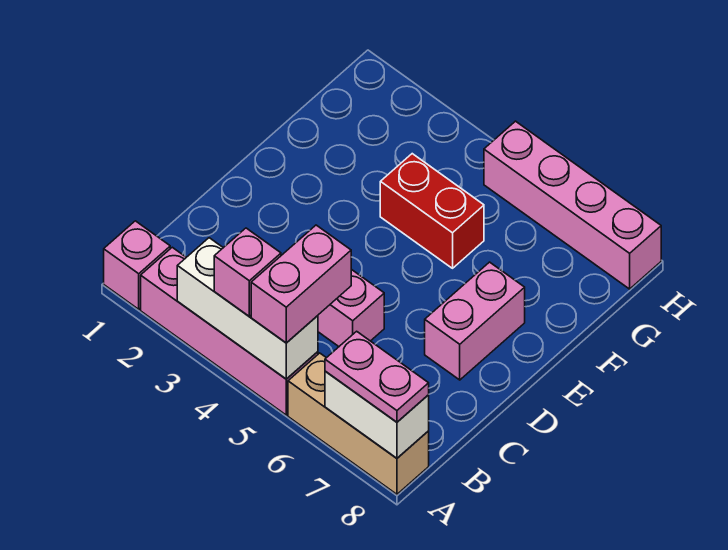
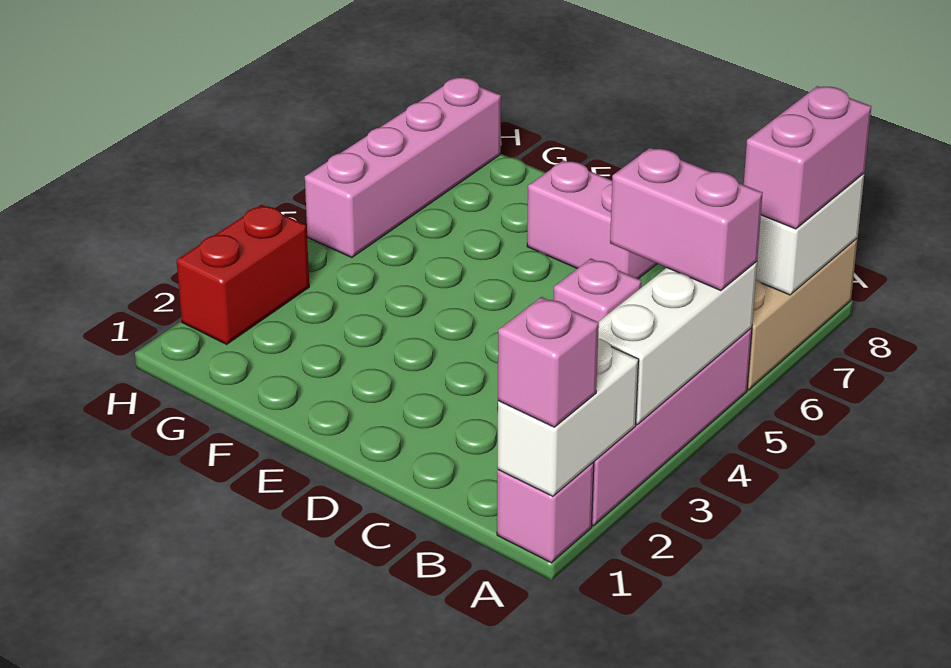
none -> white brick A1:A2 level 2
pink brick A4 level 3 -> pink brick A1 level 3
pink plate A7:A8 level 3 -> pink brick A7:A8 level 3
red brick F4:F5 level 1 -> red brick H2:H3 level 1

